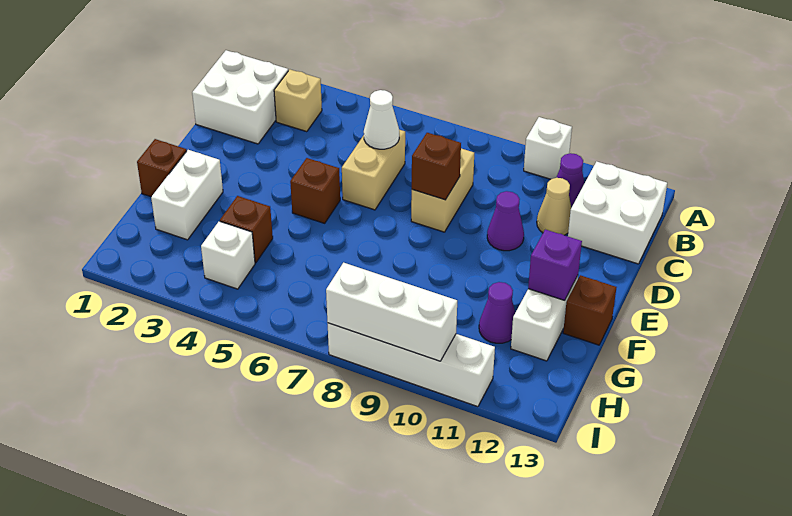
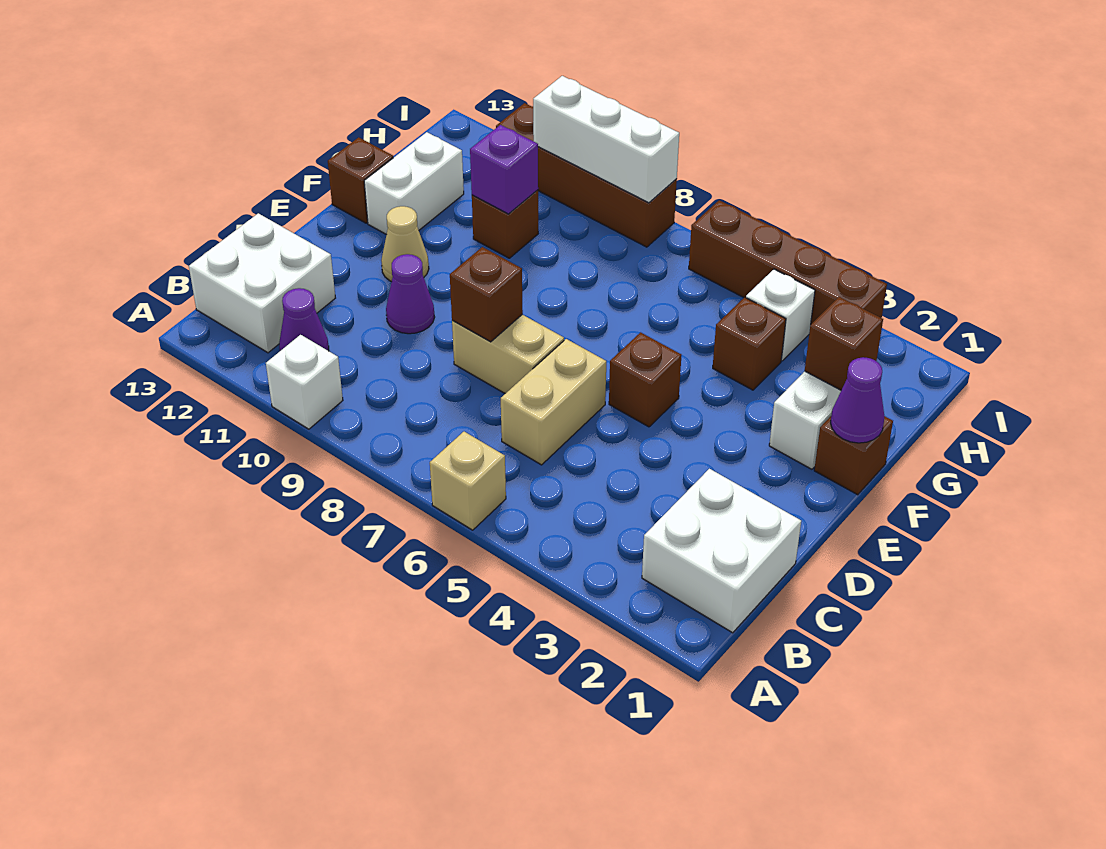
tan brick B3 level 1 -> tan brick A6 level 1
white cone C6 level 2 -> none
tan brick C8:D8 level 1 -> tan brick D7:D8 level 1
tan cone C11 level 1 -> tan cone E11 level 1
purple brick F12 level 2 -> purple brick G10 level 2
none -> brown brick G2 level 2
none -> brown brick G10 level 1
purple cone G11 level 1 -> purple cone F1 level 2
none -> brown brick I3:I6 level 1
white brick I8:I11 level 1 -> brown brick I8:I11 level 1

